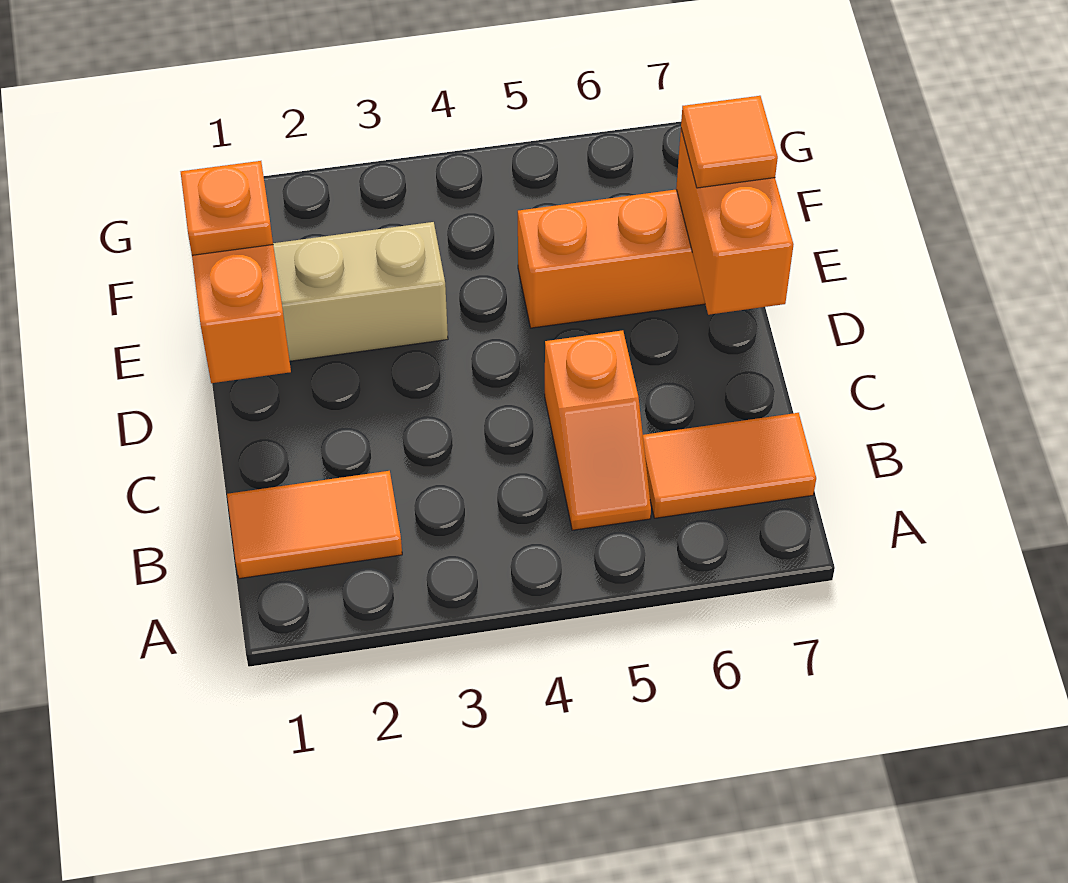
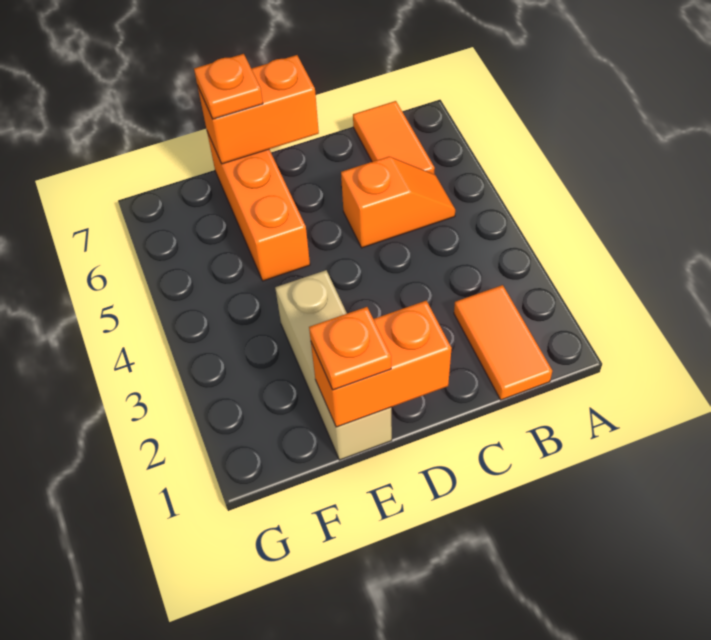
orange tile E7 level 3 -> orange plate E7 level 3

